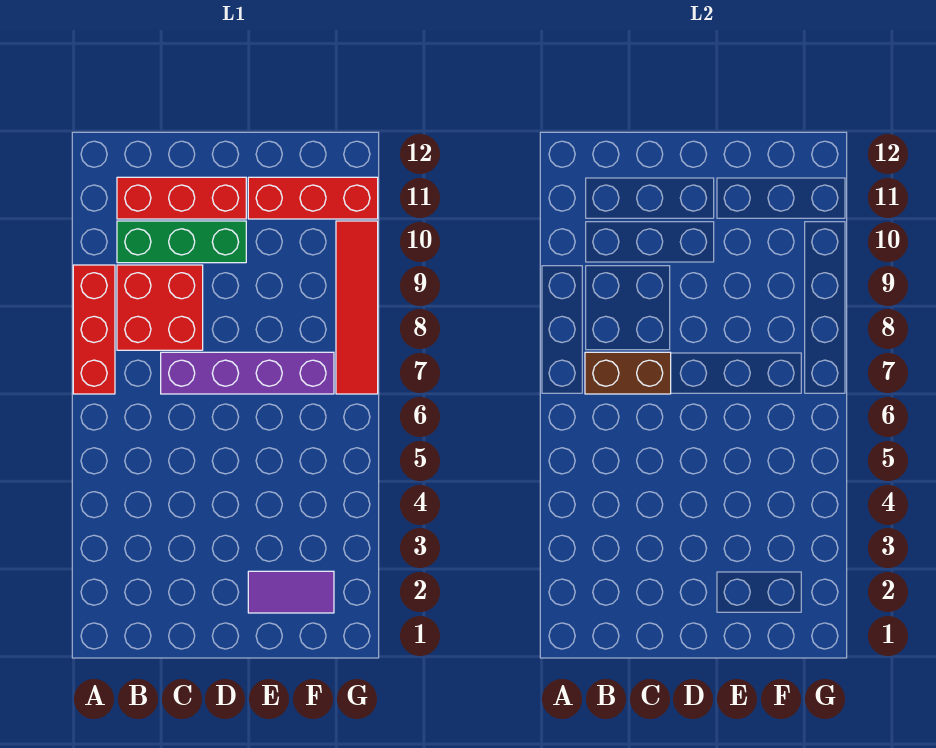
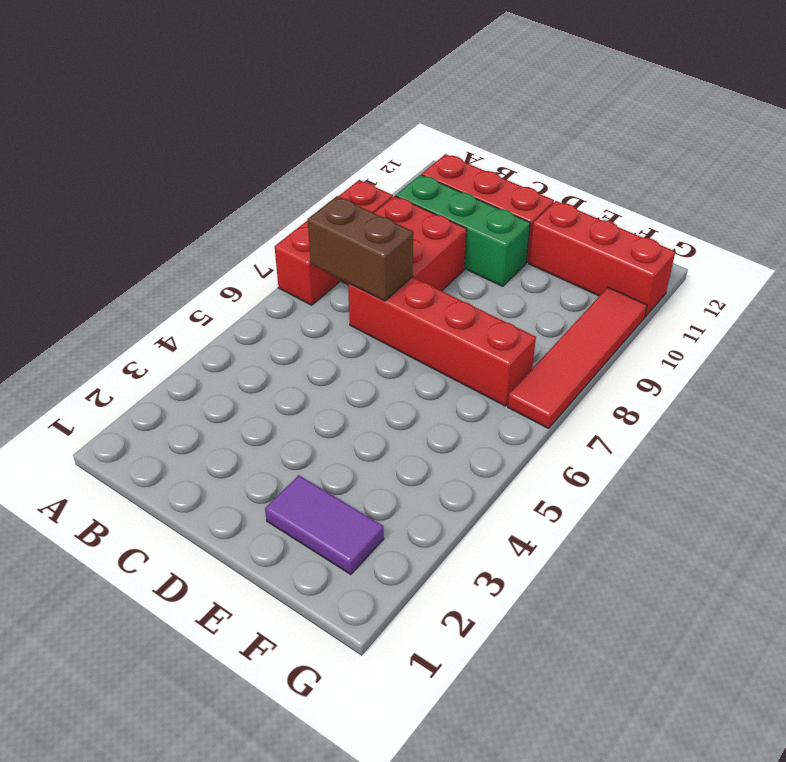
purple brick C7:F7 level 1 -> red brick C7:F7 level 1

